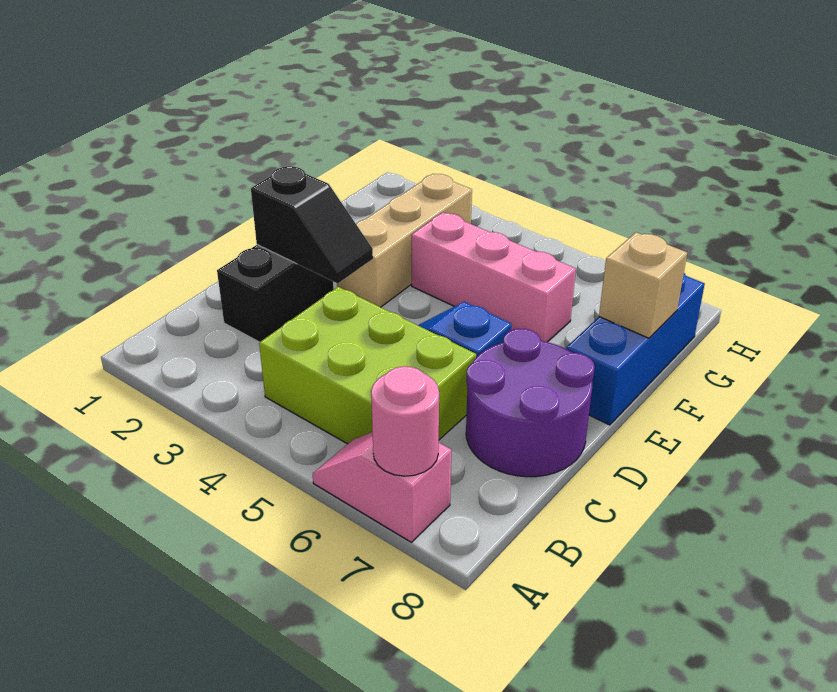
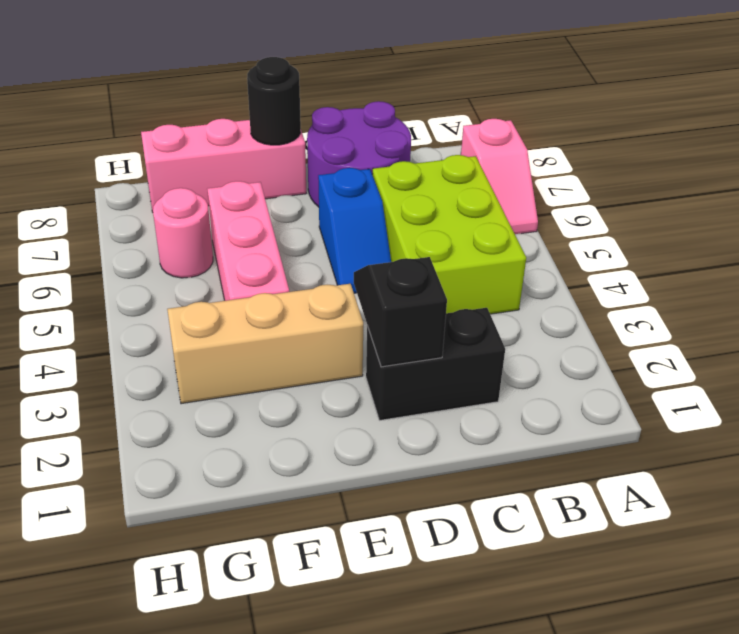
pink round brick A7 level 2 -> pink round brick G6 level 1
blue brick E8:G8 level 1 -> pink brick E8:G8 level 1
none -> black round brick E8 level 2
tan brick F8 level 2 -> none

